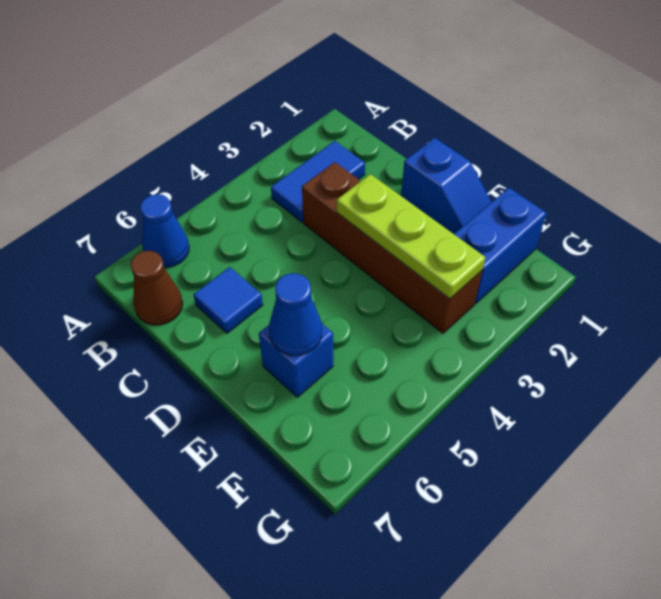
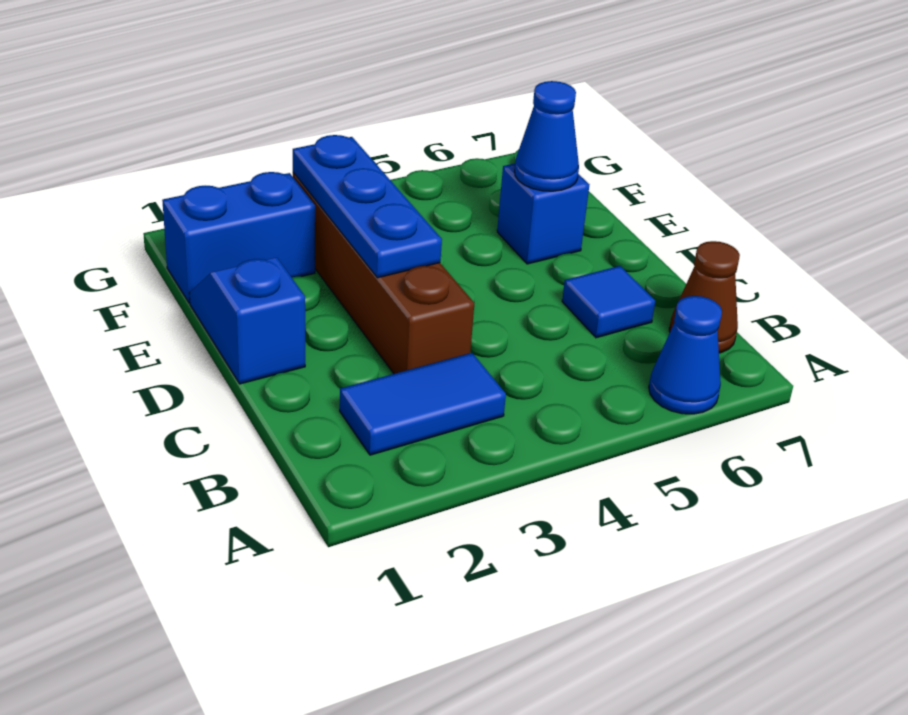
lime plate D3:F3 level 2 -> blue plate D3:F3 level 2

